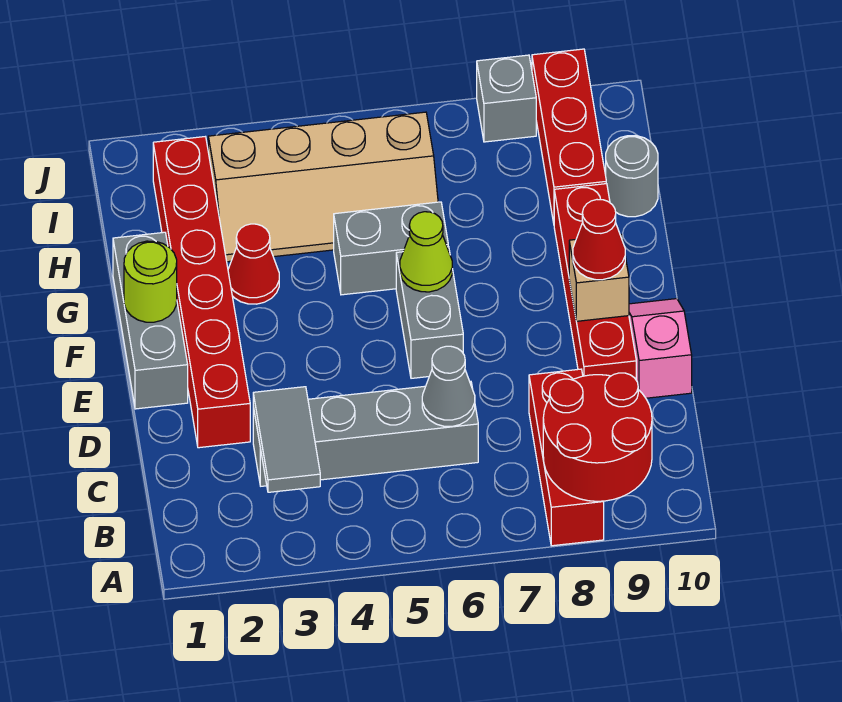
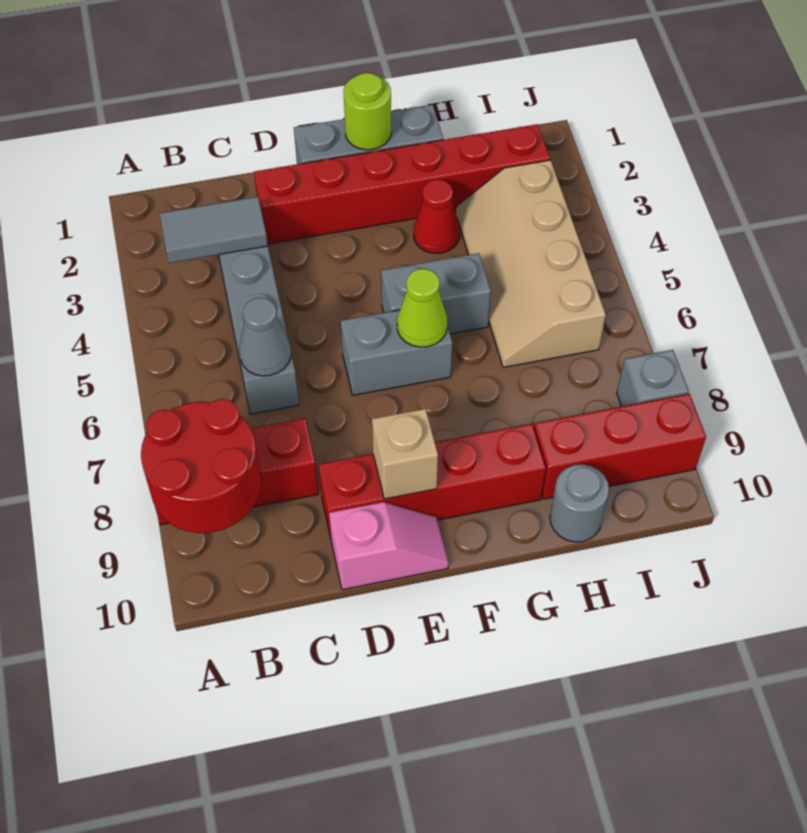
red cone E9 level 3 -> none
grey brick G5:G6 level 1 -> grey brick F5:G5 level 1

